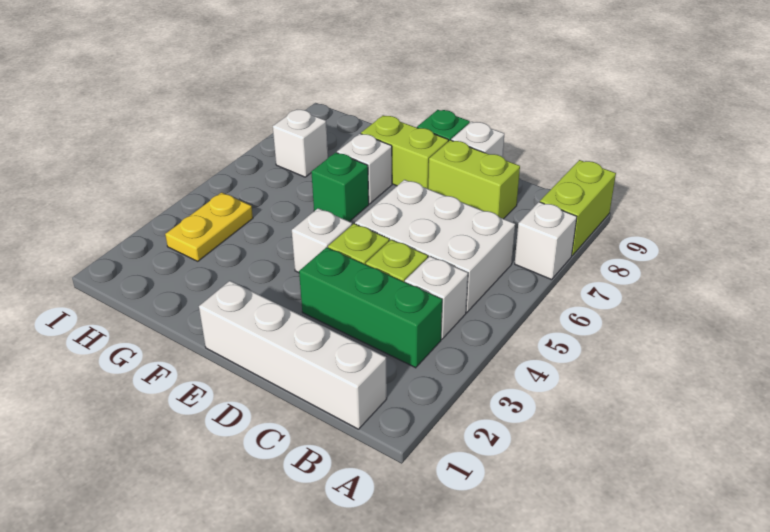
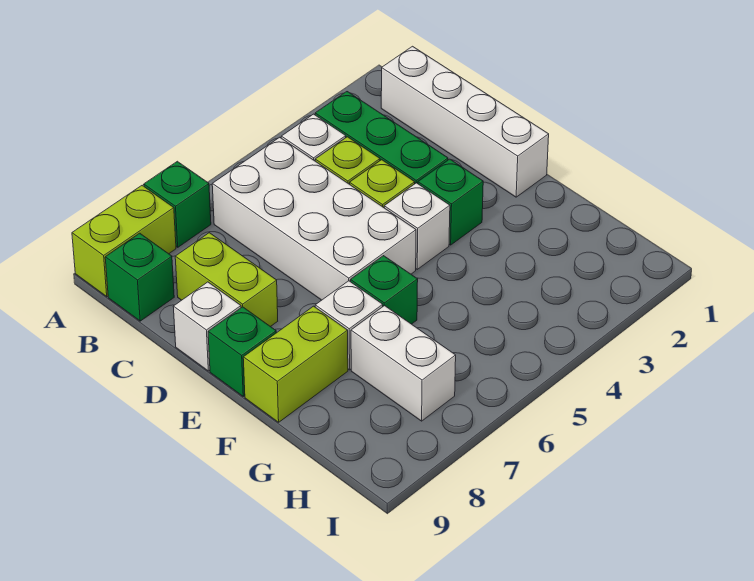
white brick A7 level 1 -> green brick A7 level 1
white brick B5:D6 level 1 -> white brick B5:E6 level 1
none -> green brick B9 level 1
none -> green brick E3 level 1
lime brick E8:F8 level 1 -> lime brick F8:F9 level 1
yellow plate H3:H4 level 1 -> none
white brick H7 level 1 -> white brick G7:H7 level 1

